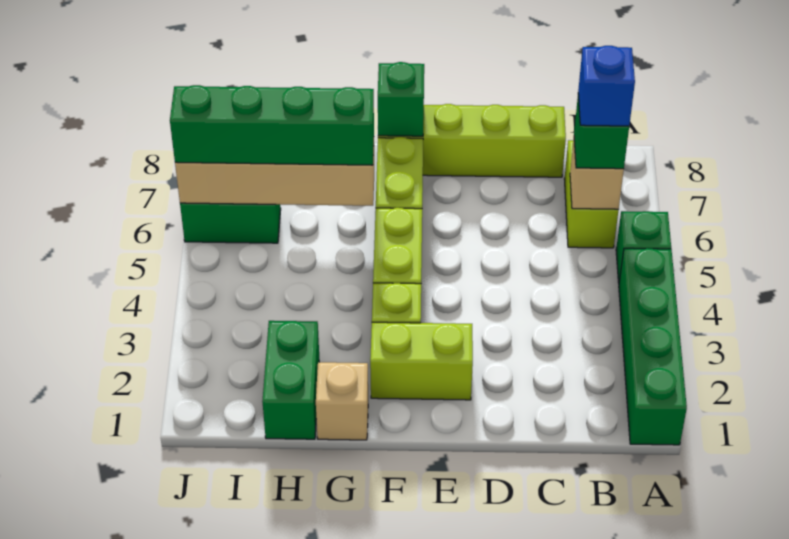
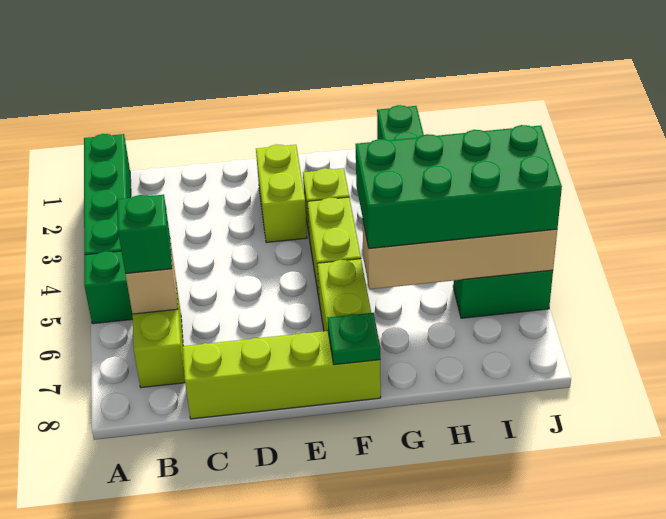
blue brick B6 level 4 -> none
lime brick E2:F2 level 1 -> lime brick E2:E3 level 1
green brick F8 level 2 -> green plate F8 level 2
tan brick G1 level 1 -> none
green brick G6:J6 level 3 -> green brick G5:J6 level 3

